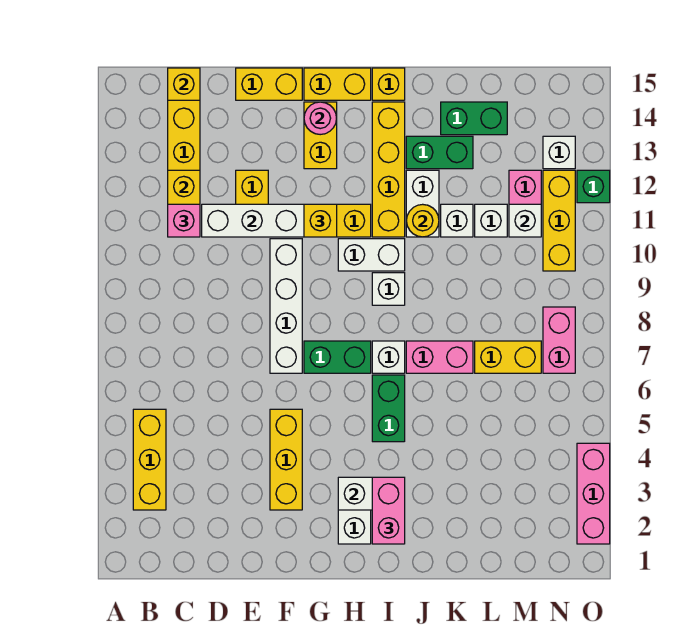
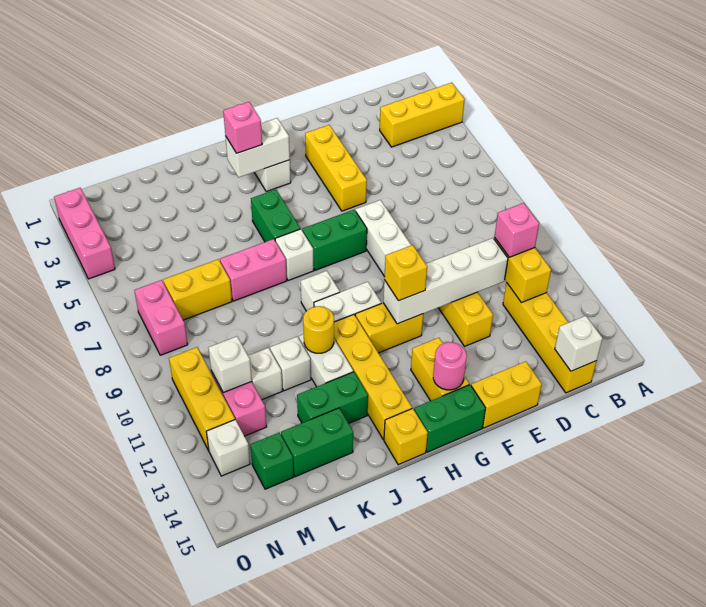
yellow brick B3:B5 level 1 -> yellow brick A3:C3 level 1
yellow brick C15 level 2 -> white brick C15 level 2
yellow brick G15:H15 level 1 -> green brick G15:H15 level 1
pink brick I2:I3 level 3 -> pink brick I3 level 3
green brick O12 level 1 -> green brick M14 level 1

